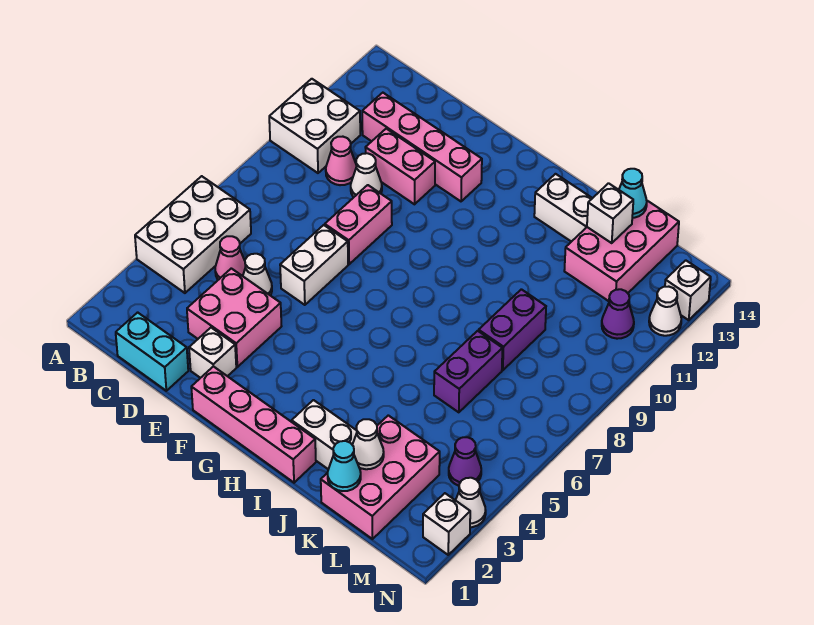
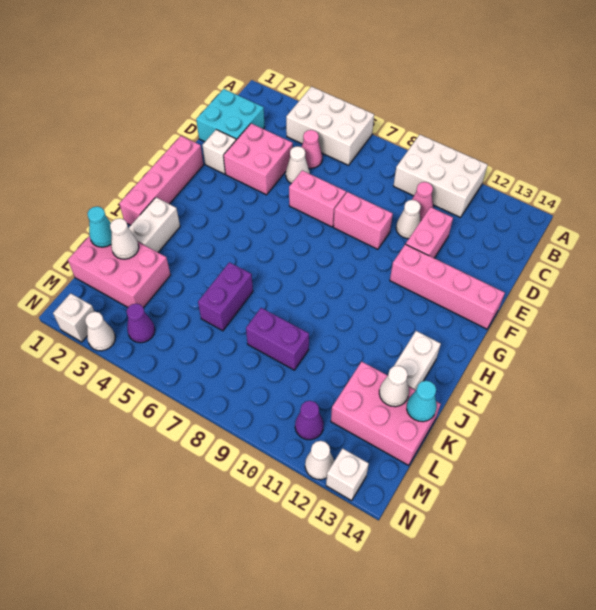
white brick A10:B11 level 1 -> white brick A9:B11 level 1
cyan brick C1:D1 level 1 -> cyan brick C1:D2 level 1
pink brick C12:F12 level 1 -> pink brick F11:F14 level 1
white brick E6:E7 level 1 -> pink brick E6:E7 level 1
purple brick K6:K7 level 1 -> purple brick J6:K6 level 1
white brick K13 level 2 -> white cone K13 level 2

